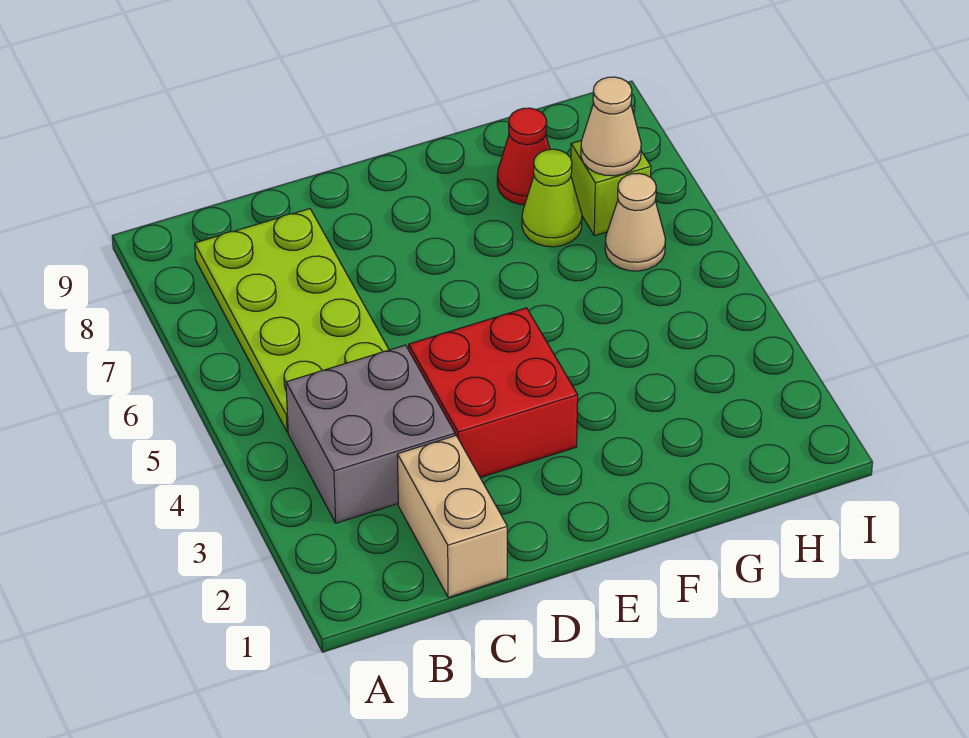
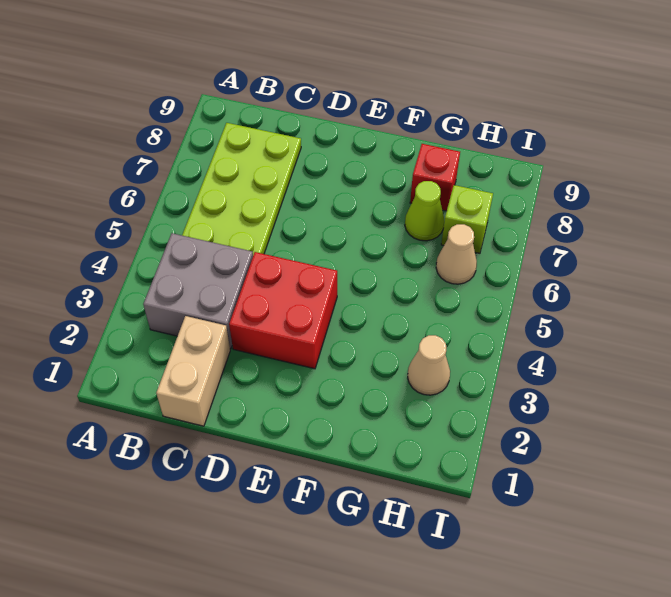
red cone G8 level 1 -> red brick G8 level 1
tan cone H7 level 2 -> tan cone H3 level 1

